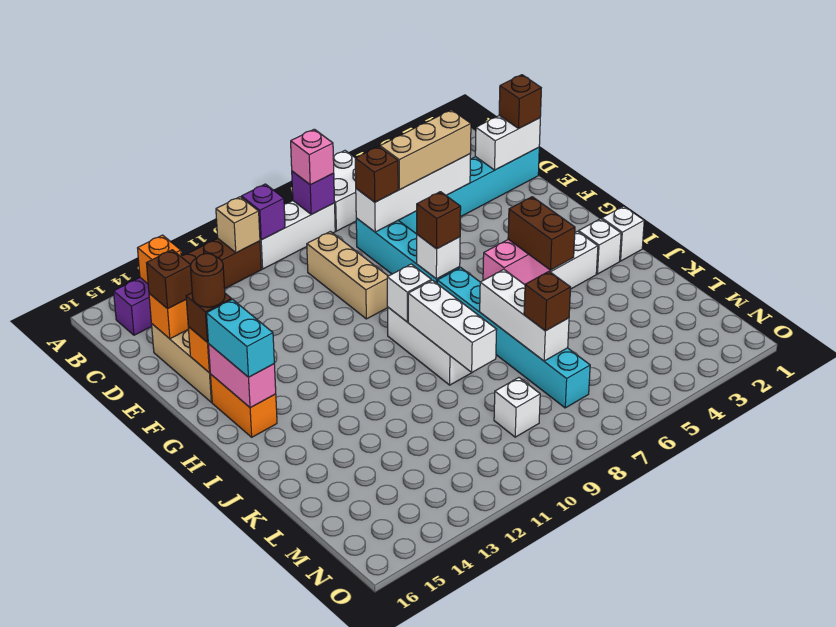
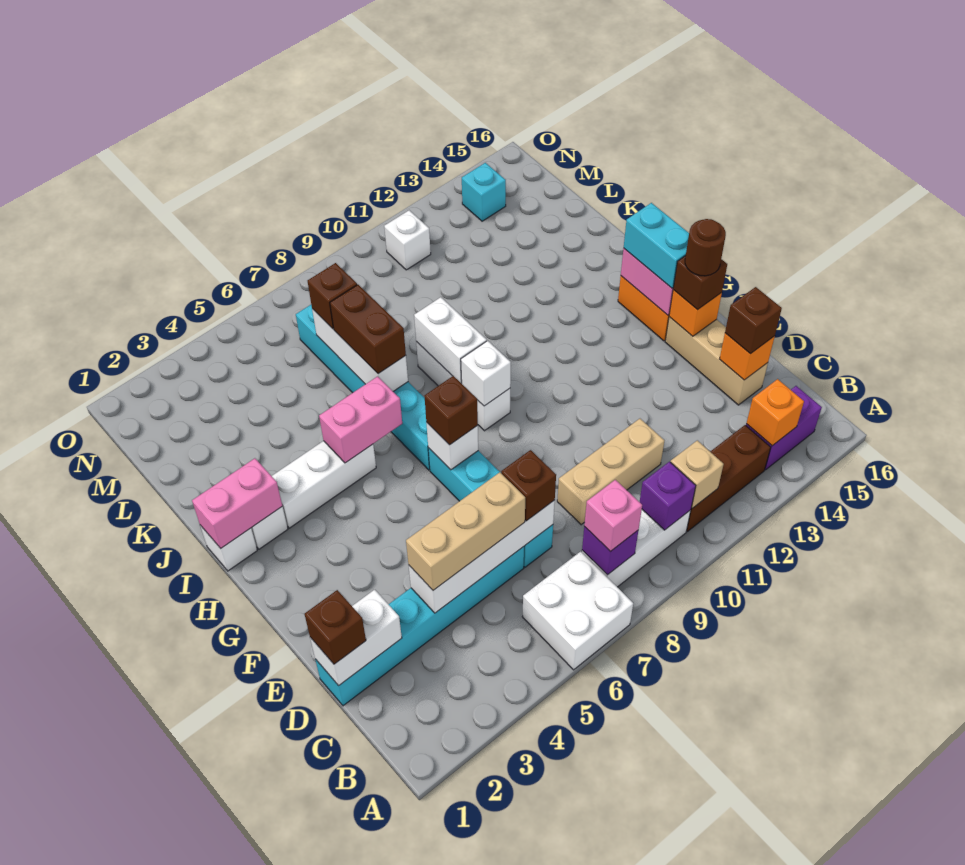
tan brick D9:F9 level 1 -> tan brick D9:D11 level 1
none -> pink brick I1:I2 level 2
brown brick I5:J5 level 3 -> brown brick J7:K7 level 3
white brick I9:K9 level 2 -> white brick I9:J9 level 2
white brick M9 level 1 -> white brick N11 level 1
none -> cyan brick N14 level 1

